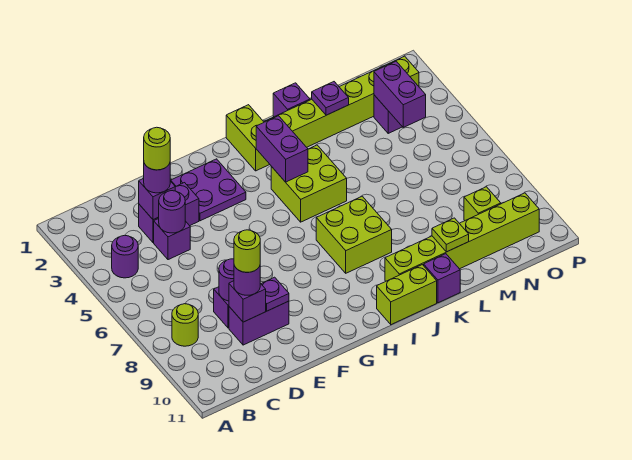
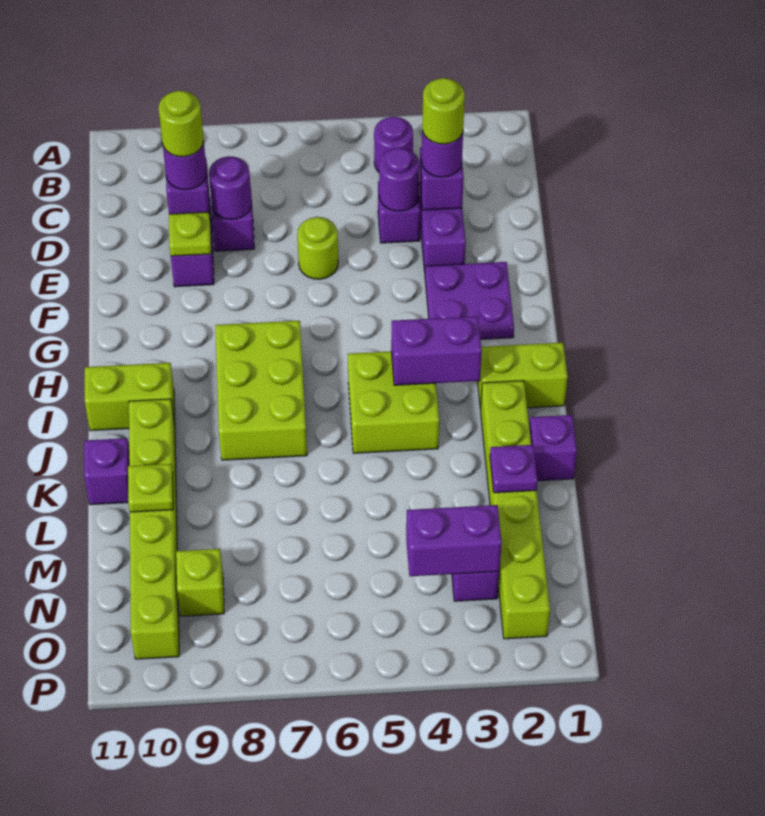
lime round brick B8 level 1 -> lime round brick E6 level 1
purple plate E9 level 2 -> lime plate E9 level 2
lime brick I7:J8 level 1 -> lime brick H7:J8 level 1
lime brick I11:J11 level 1 -> lime brick I10:I11 level 1

